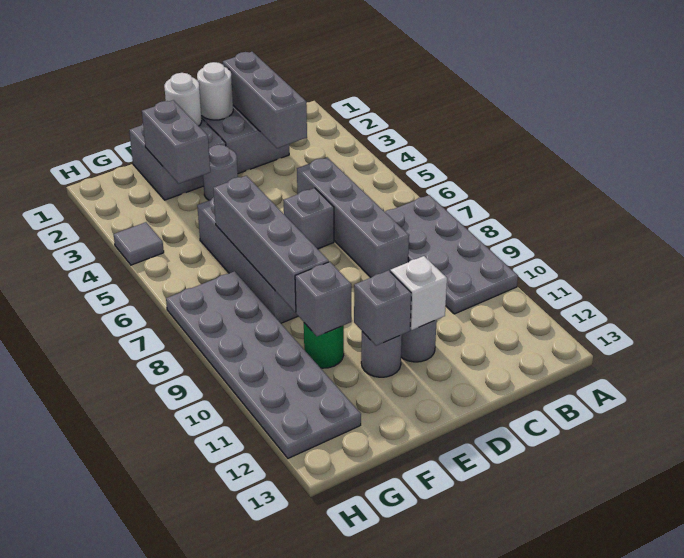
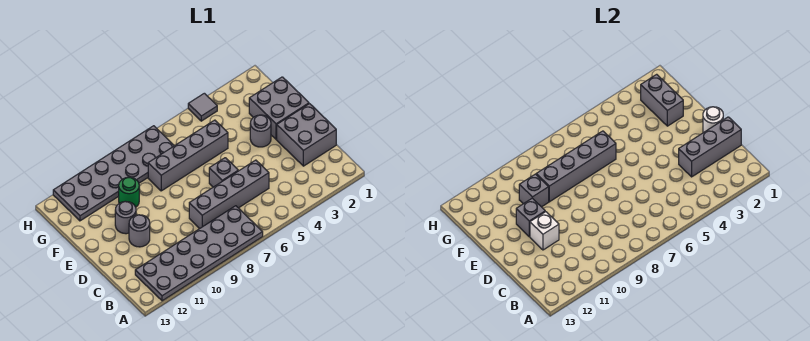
grey plate A7:B10 level 1 -> grey plate A7:B12 level 1
white round brick E1 level 2 -> none
grey brick F2:F3 level 2 -> grey brick F2:G2 level 2

